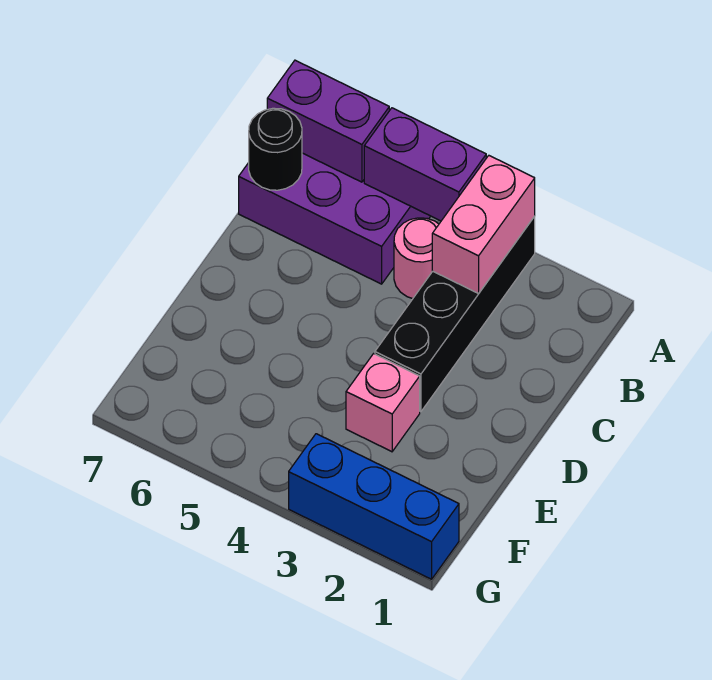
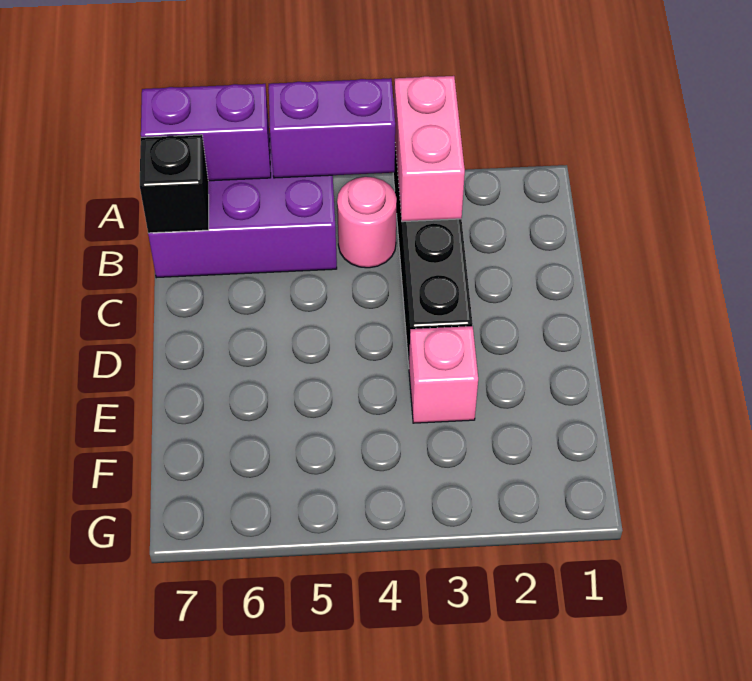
black round brick B7 level 2 -> black brick B7 level 2
blue brick G1:G3 level 1 -> none

